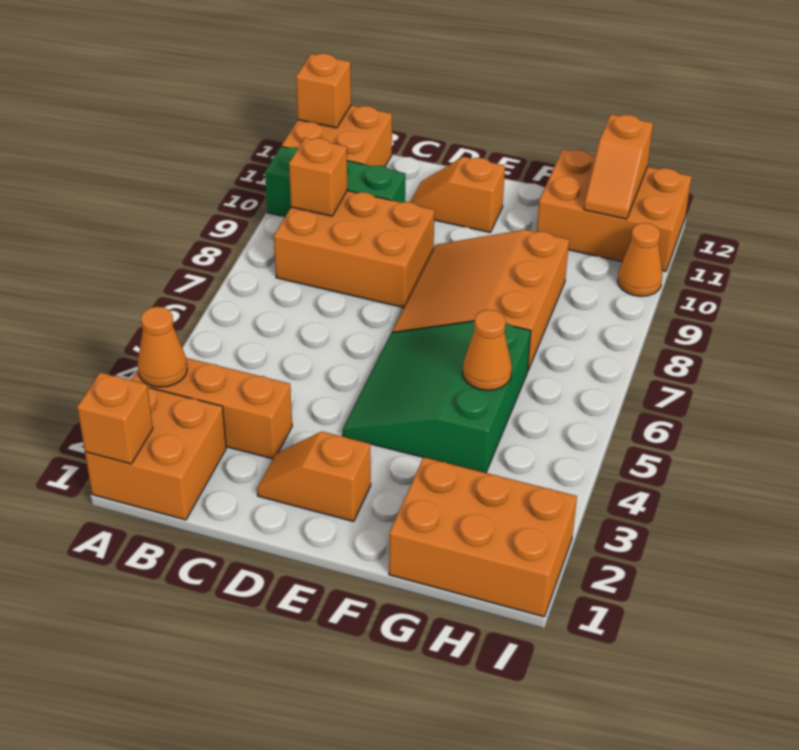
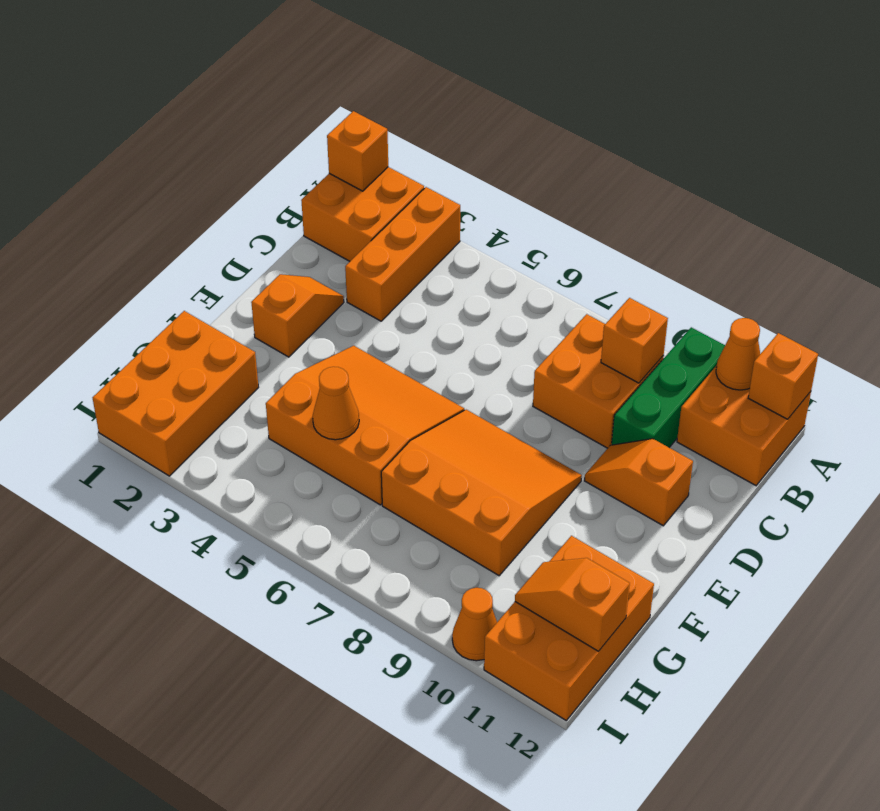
orange cone A3 level 2 -> orange cone A11 level 2
orange brick B8:D9 level 1 -> orange brick B8:C9 level 1
orange slope D11:E11 level 1 top E -> orange slope D10:D11 level 1 top 11
green slope E4:G6 level 1 top G -> orange slope E4:G6 level 1 top G

